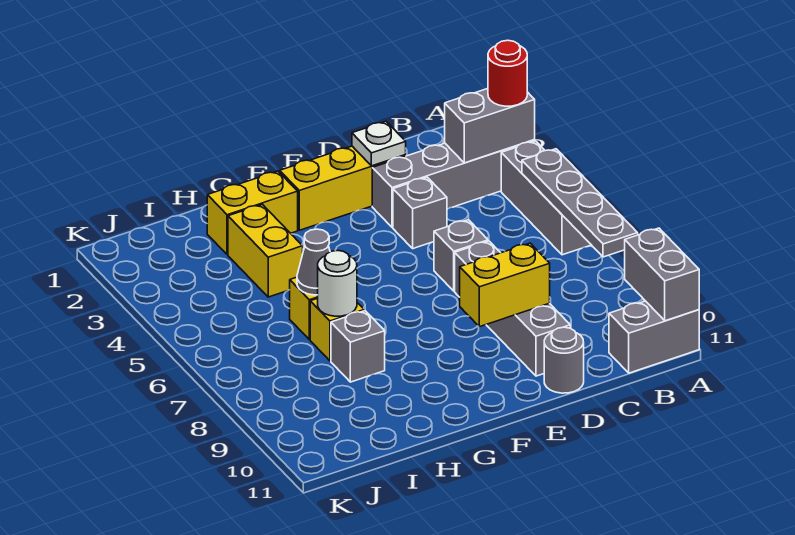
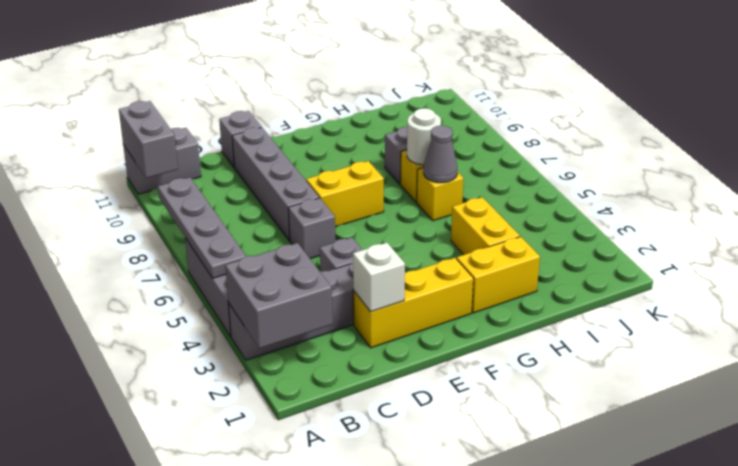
grey brick A3:B3 level 2 -> grey brick A2:B3 level 2
red round brick A3 level 3 -> none
white plate D2 level 2 -> white brick D2 level 2
yellow brick D9:E9 level 2 -> yellow brick E7:F7 level 1
grey round brick D11 level 1 -> grey brick D11 level 1

